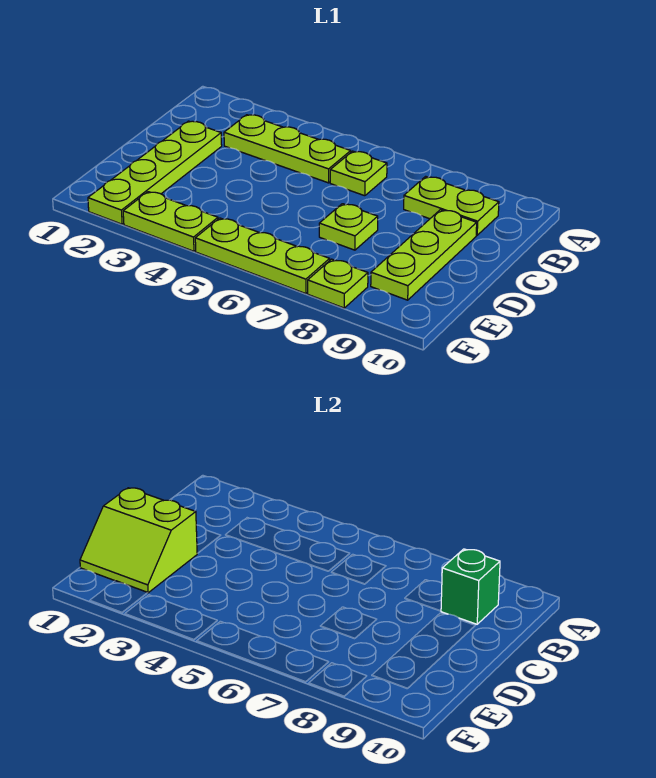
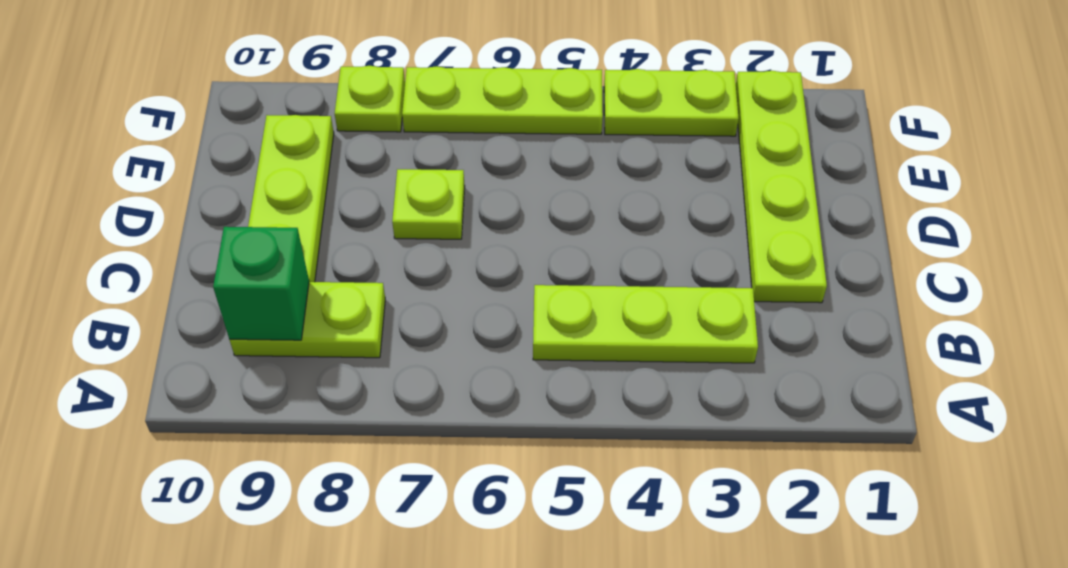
lime plate B6 level 1 -> none
lime slope D1:E2 level 2 top D -> none

